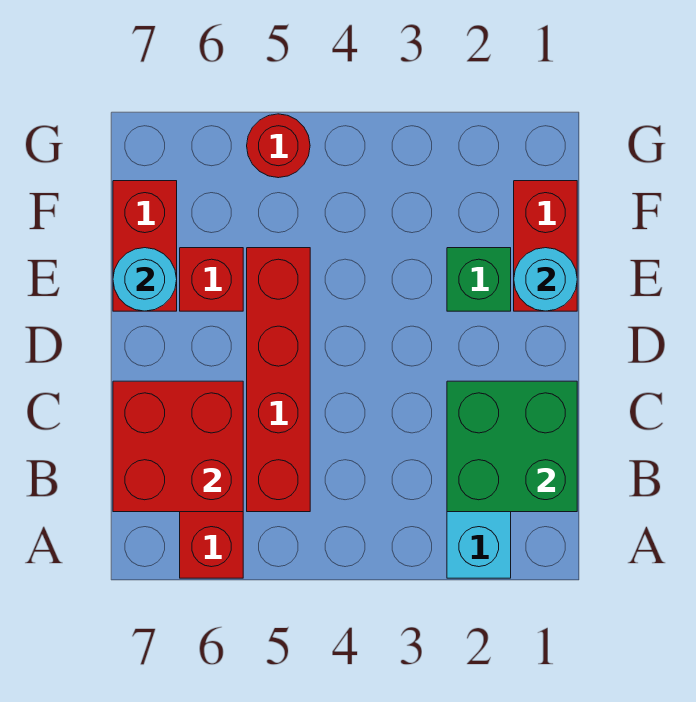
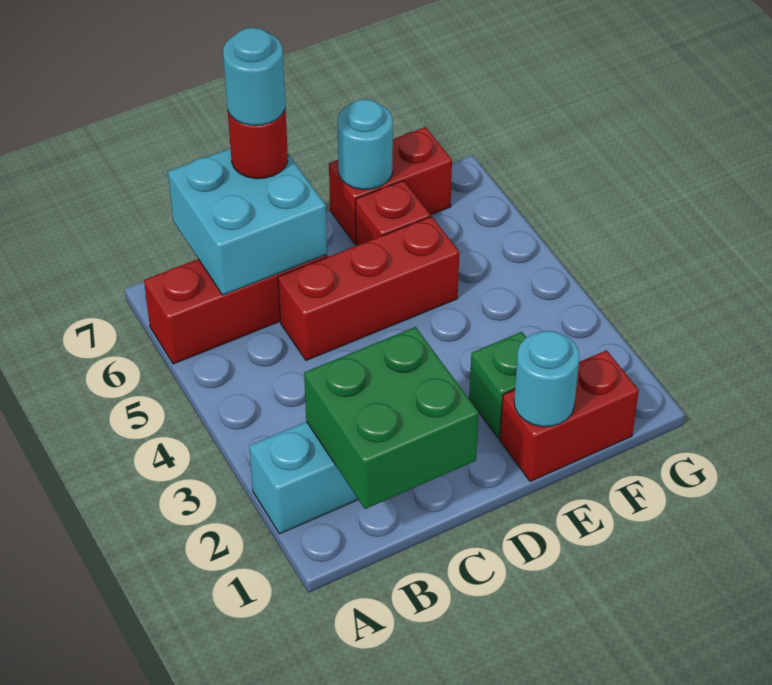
red brick B5:E5 level 1 -> red brick C5:E5 level 1
red brick B6:C7 level 2 -> cyan brick B6:C7 level 2
none -> cyan round brick C7 level 4
red round brick G5 level 1 -> red round brick C7 level 3

